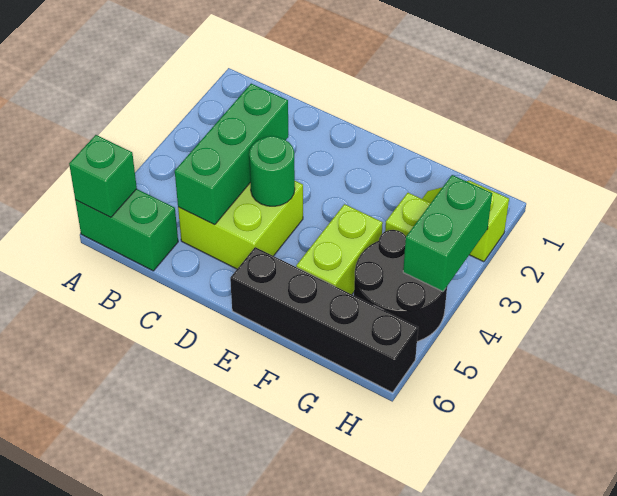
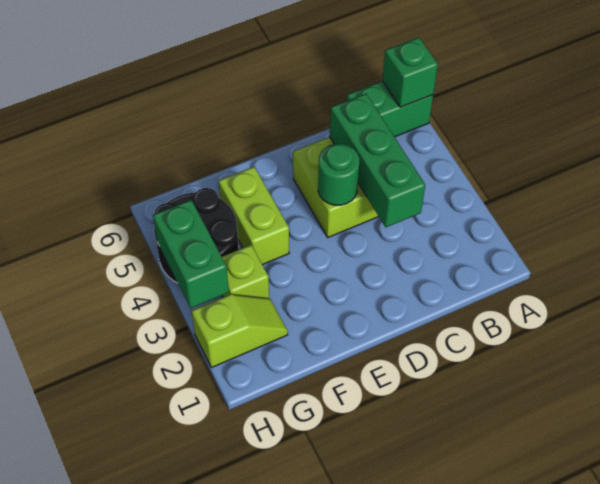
black brick E6:H6 level 1 -> none

